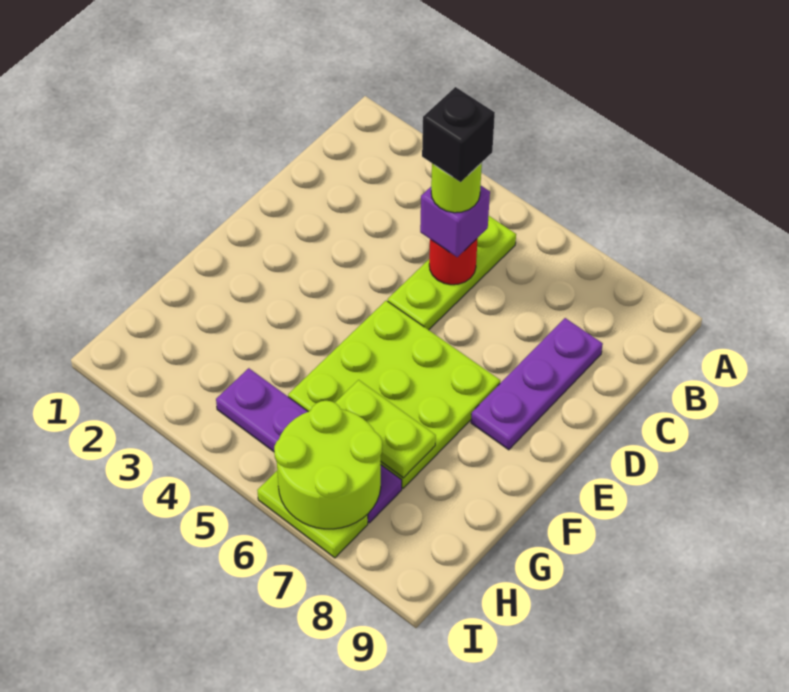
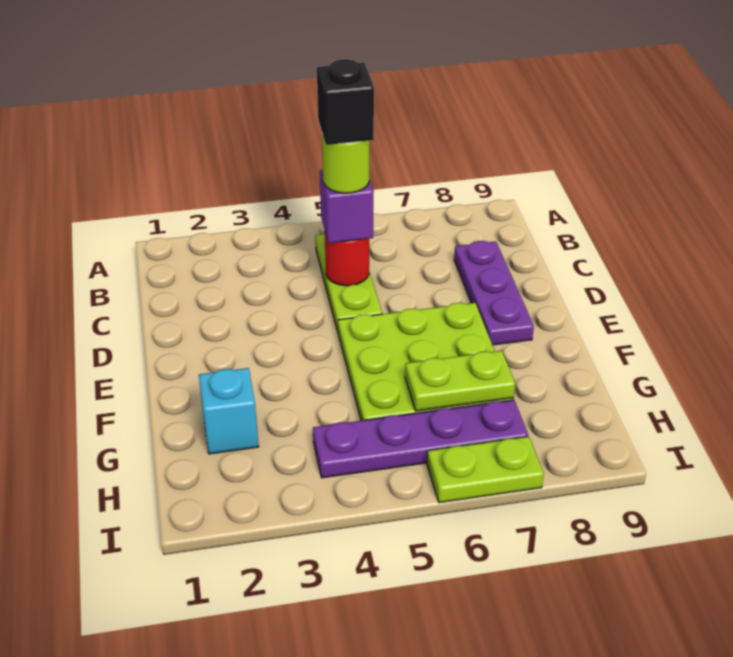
none -> cyan brick G2 level 1
lime round brick H6:I7 level 2 -> none

